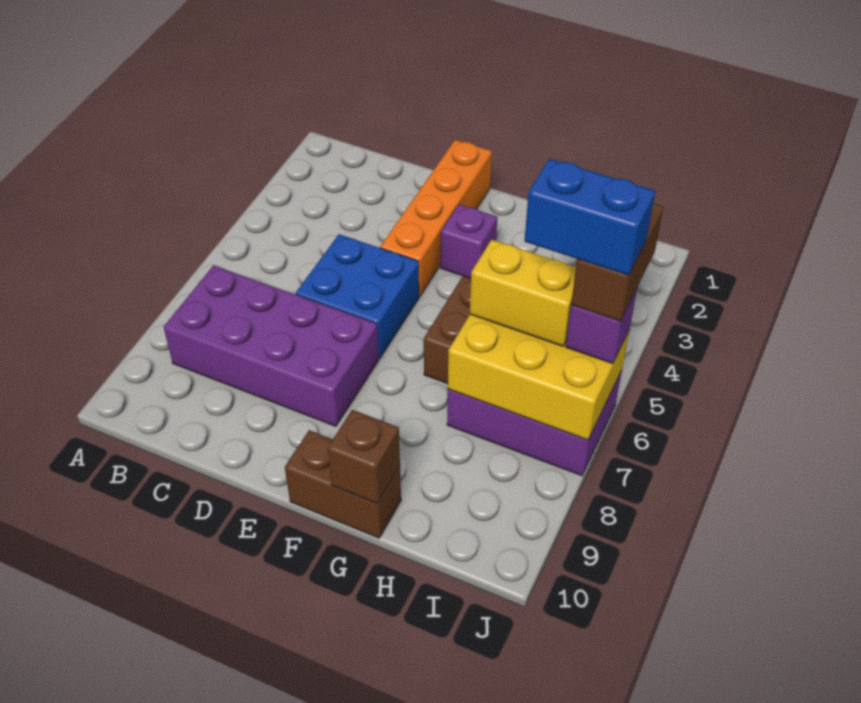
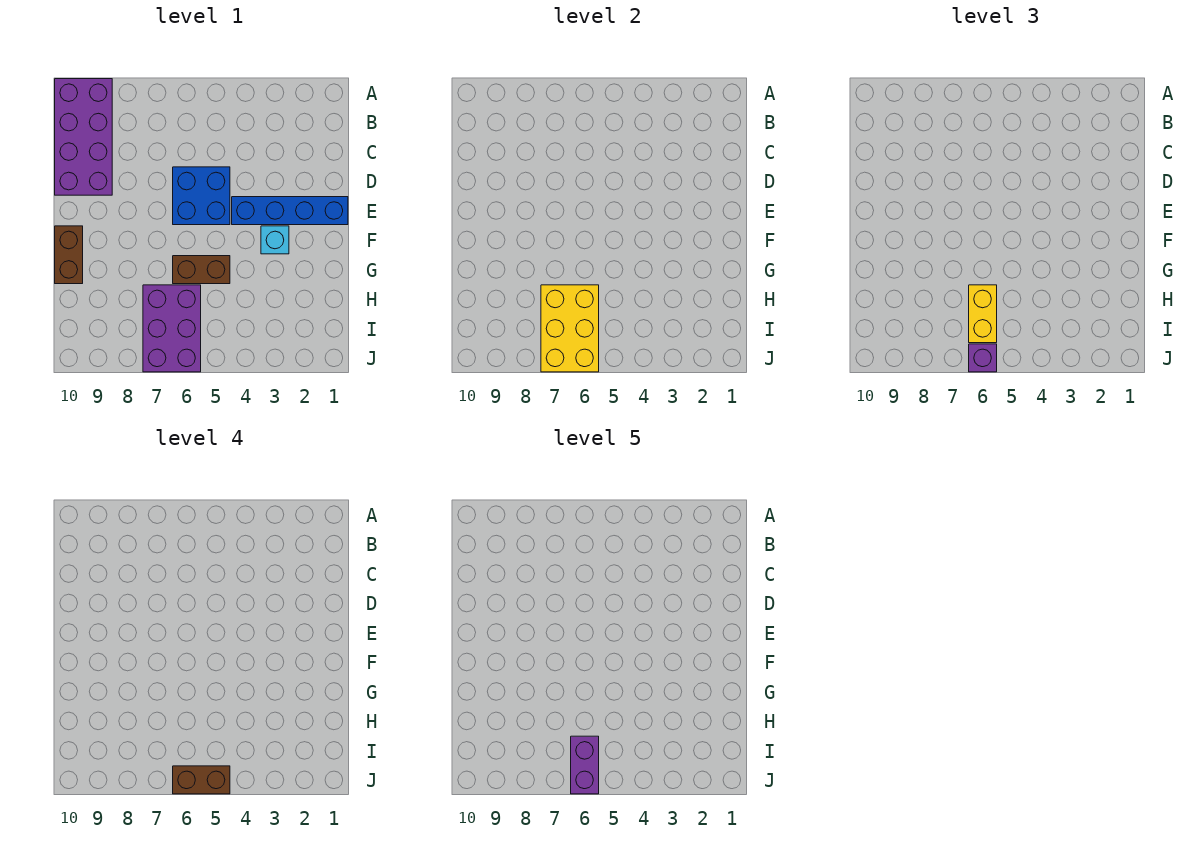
purple brick B7:E8 level 1 -> purple brick A9:D10 level 1
orange brick E1:E4 level 1 -> blue brick E1:E4 level 1
purple brick F3 level 1 -> cyan brick F3 level 1
brown brick G10 level 2 -> none
blue brick I6:J6 level 5 -> purple brick I6:J6 level 5

